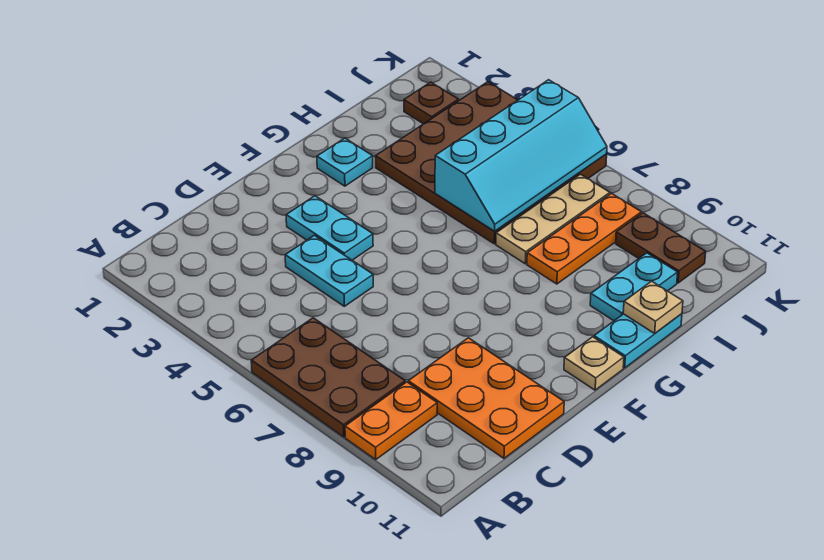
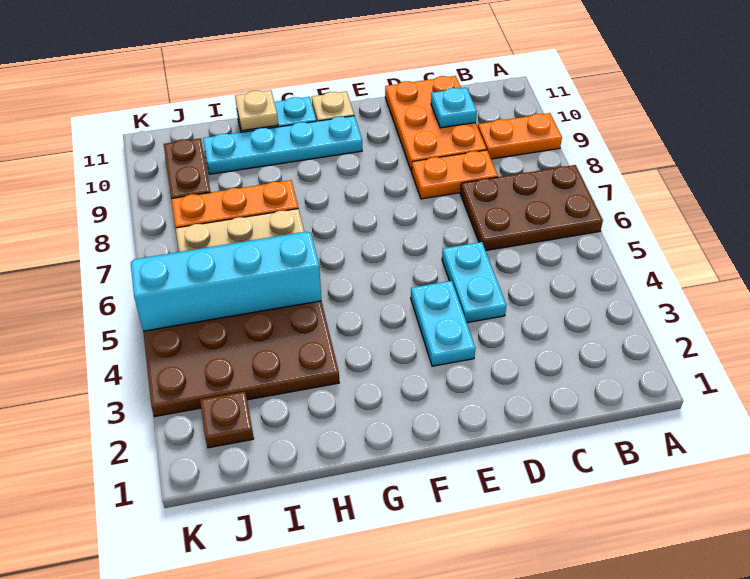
brown plate A6:B8 level 1 -> brown plate A6:C7 level 1
none -> orange plate C8:D8 level 1
cyan plate G2 level 1 -> cyan plate C10 level 2
cyan plate H10:I10 level 1 -> cyan plate F10:I10 level 1

